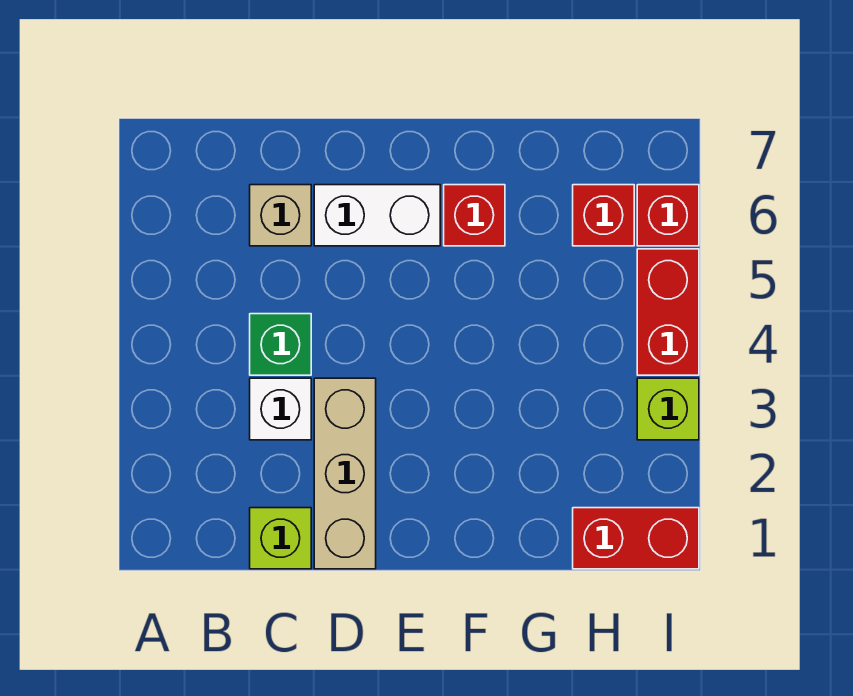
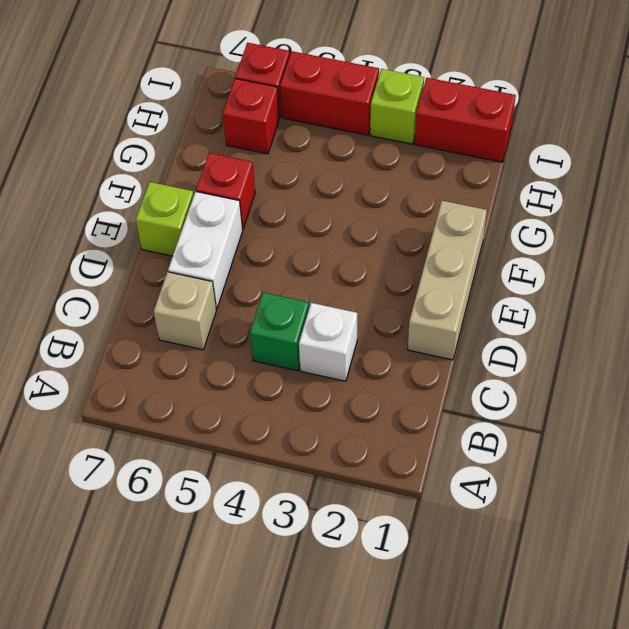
lime brick C1 level 1 -> lime brick E7 level 1
tan brick D1:D3 level 1 -> tan brick D1:F1 level 1
red brick H1:I1 level 1 -> red brick I1:I2 level 1

